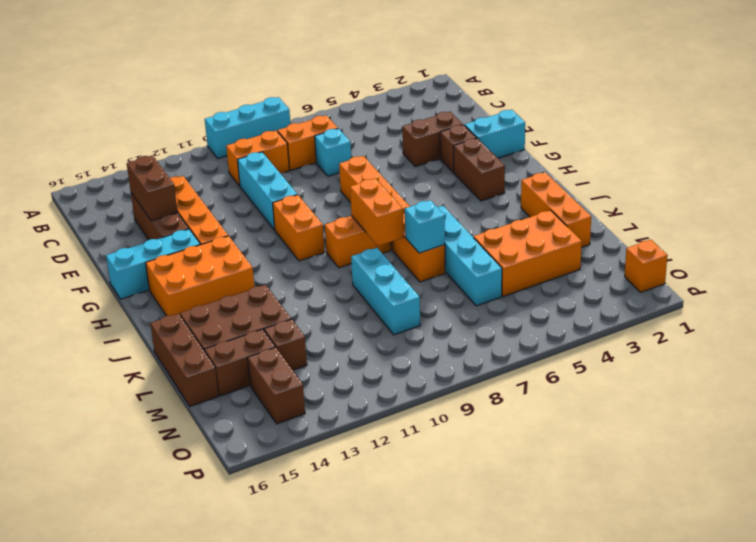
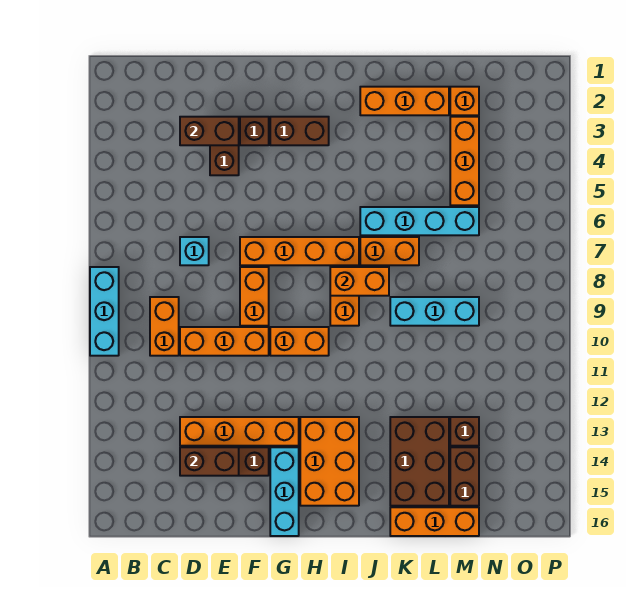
orange brick C7:C8 level 1 -> orange brick F8:F9 level 1
cyan brick D10:F10 level 1 -> orange brick D10:F10 level 1
cyan brick F1:F2 level 1 -> none
cyan brick K7 level 2 -> none
brown brick K16:M16 level 1 -> orange brick K16:M16 level 1
orange brick L3:M5 level 1 -> orange brick M3:M5 level 1
brown brick N14:O14 level 1 -> brown brick D3:E3 level 2
orange brick O1 level 1 -> orange brick M2 level 1

